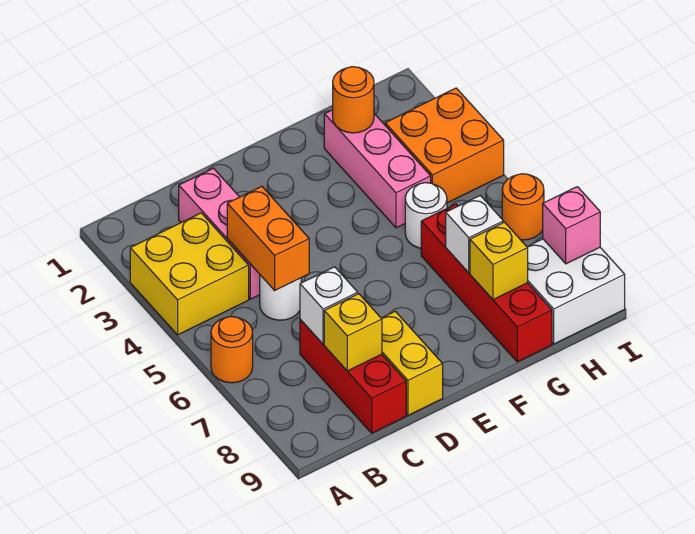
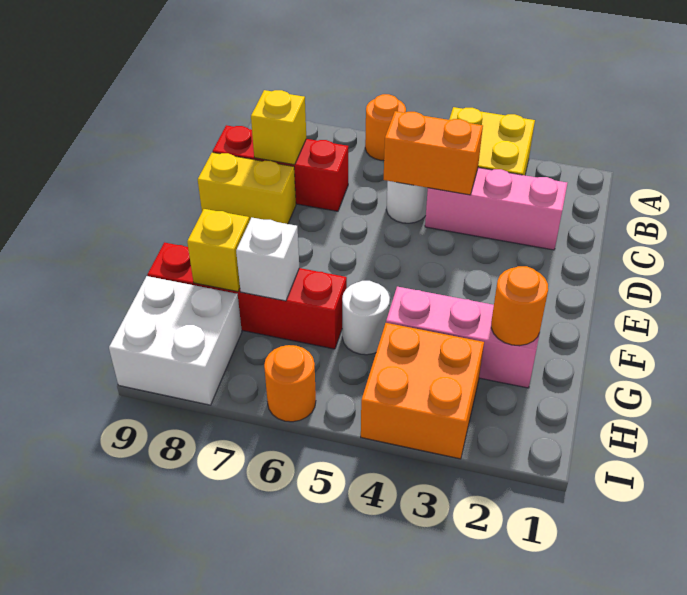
white brick C7 level 2 -> none
pink brick I8 level 2 -> none

